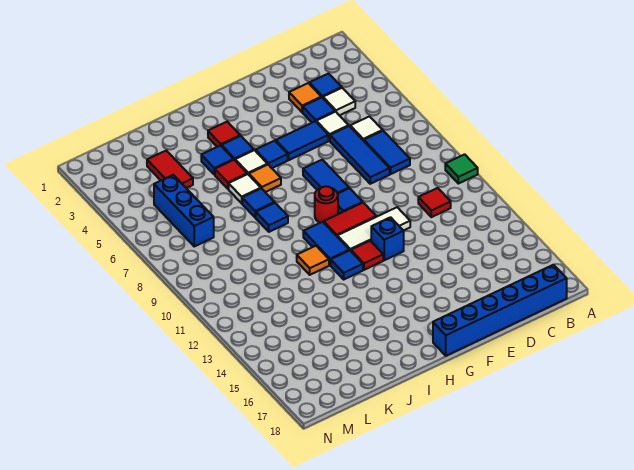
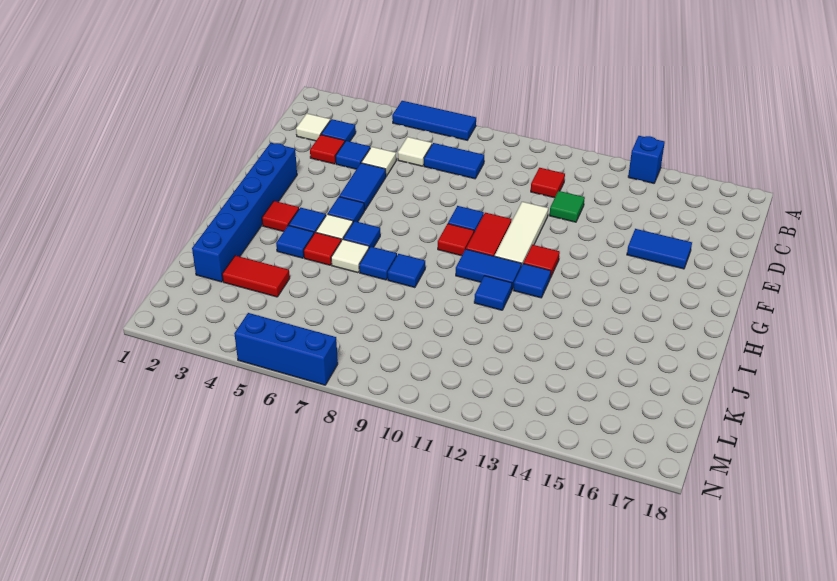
green tile A10 level 1 -> green tile D12 level 1
blue brick B18:G18 level 1 -> blue brick F2:K2 level 1
white tile C4 level 1 -> white tile C2 level 1
orange tile D3 level 1 -> red tile D3 level 1
blue tile D6:D8 level 1 -> blue tile A5:A7 level 1
blue tile F7:F8 level 1 -> blue tile E15:E16 level 1
blue brick F12 level 1 -> blue brick A14 level 1
red round brick G9 level 1 -> red tile G9 level 1
orange tile H6 level 1 -> blue tile H6 level 1
orange tile I11 level 1 -> blue tile I11 level 1
blue brick L5:L7 level 1 -> blue brick N5:N7 level 1

